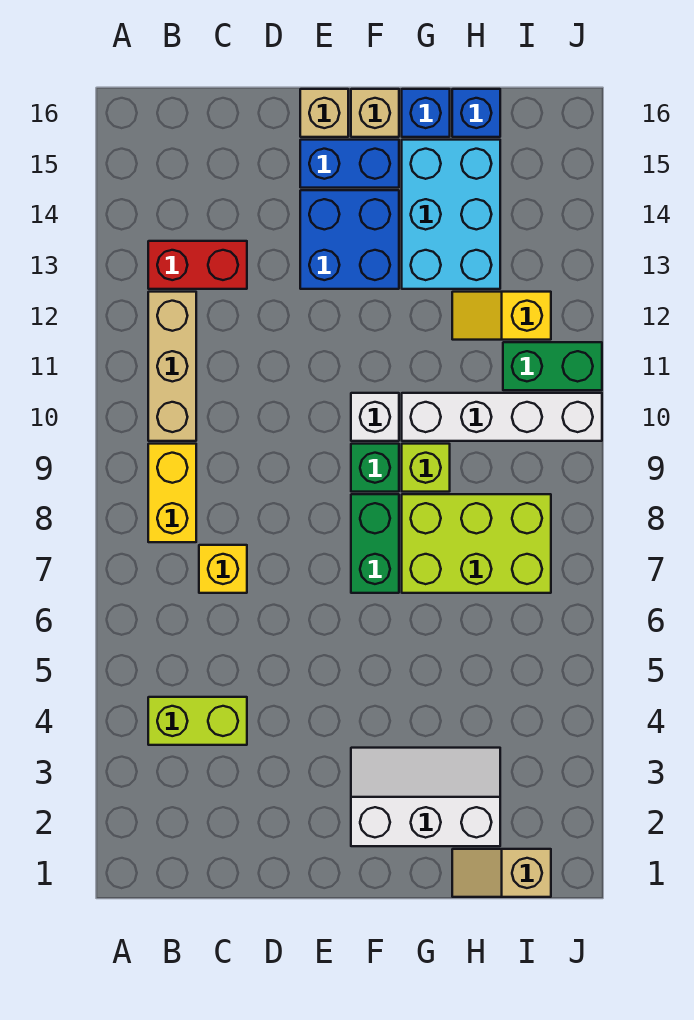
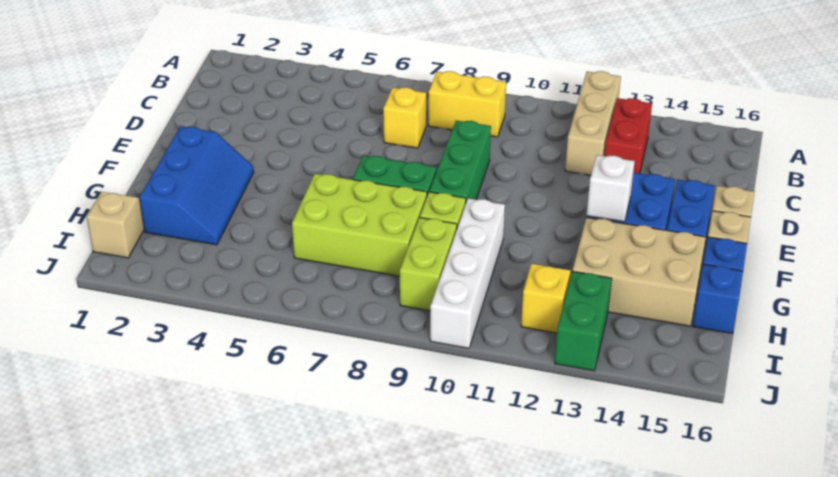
lime brick B4:C4 level 1 -> lime brick H9:I9 level 1
tan brick B10:B12 level 1 -> tan brick A12:C12 level 1
white slope F2:H3 level 1 top 2 -> blue slope F2:H3 level 1 top 2
green brick F9 level 1 -> green brick D9:F9 level 1
white brick F10 level 1 -> white brick F13 level 2
lime brick G7:I8 level 1 -> lime brick G6:H8 level 1
cyan brick G13:H15 level 1 -> tan brick G13:H15 level 1
green brick I11:J11 level 1 -> green brick I13:J13 level 1

